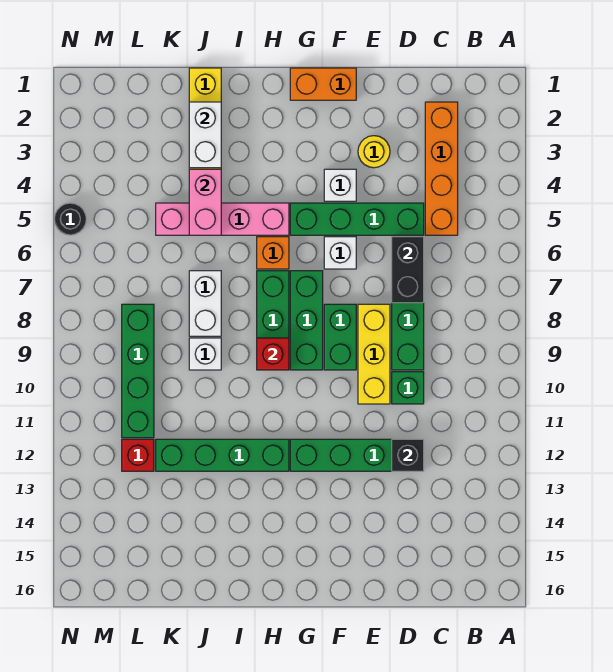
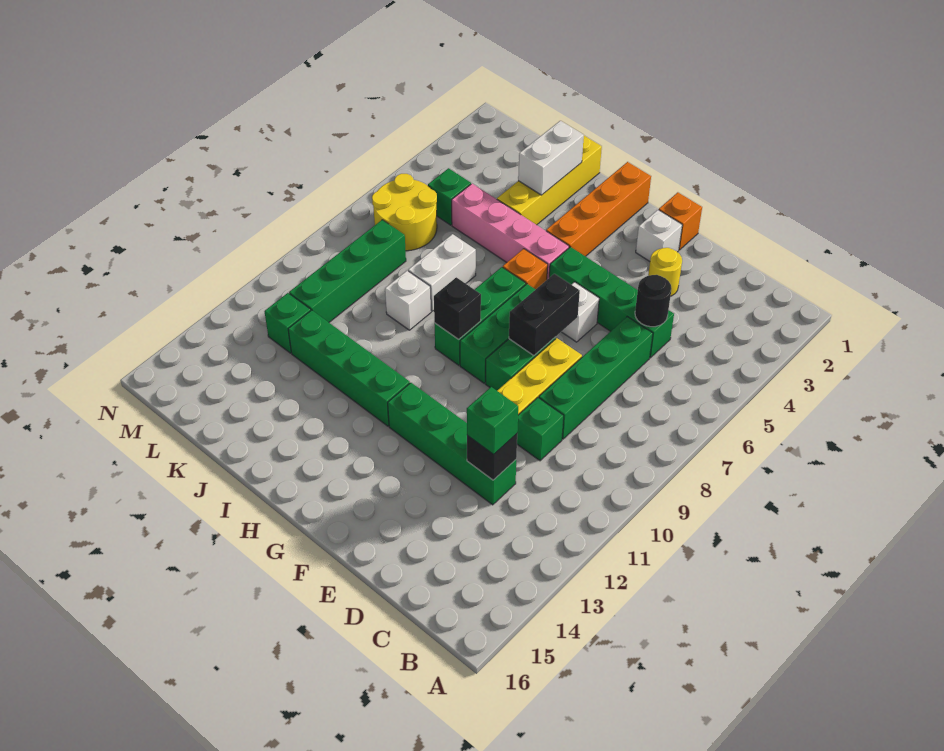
orange brick C2:C5 level 1 -> orange brick H1:H4 level 1
black brick D6:D7 level 2 -> black brick F7:F8 level 2
none -> green brick D12 level 3
orange brick F1:G1 level 1 -> orange brick F1 level 1
white brick F4 level 1 -> white brick F2 level 1
red brick H9 level 2 -> black brick H9 level 2
pink brick J4:J5 level 2 -> none
none -> green brick L5 level 1
none -> yellow round brick L6:M7 level 1
red brick L12 level 1 -> green brick L12 level 1
black round brick N5 level 1 -> black round brick D5 level 2

